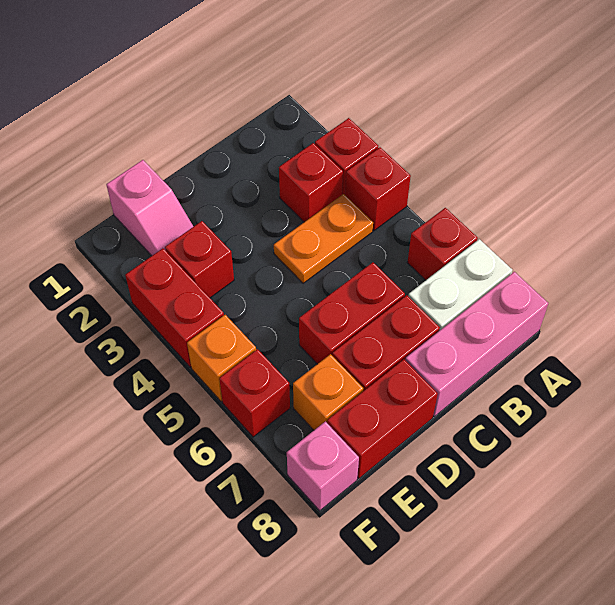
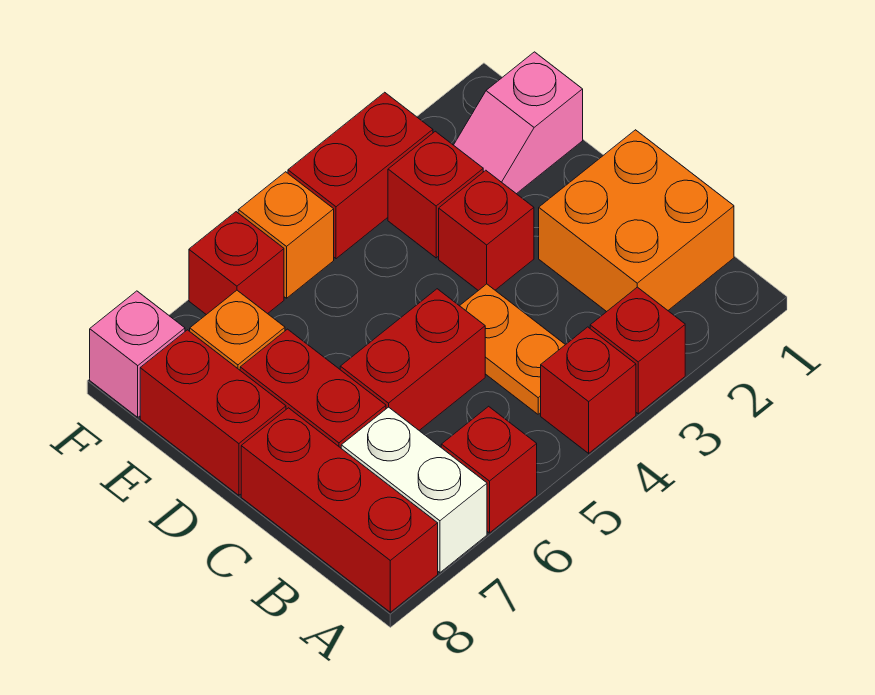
pink brick A8:C8 level 1 -> red brick A8:C8 level 1
none -> orange brick B1:C2 level 1
red brick B3 level 1 -> red brick D3 level 1
red brick C6:D6 level 1 -> red brick C5:C6 level 1

